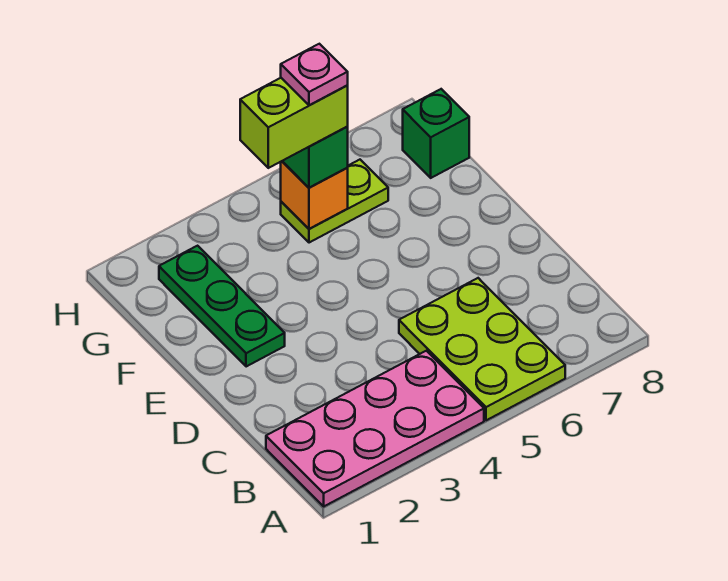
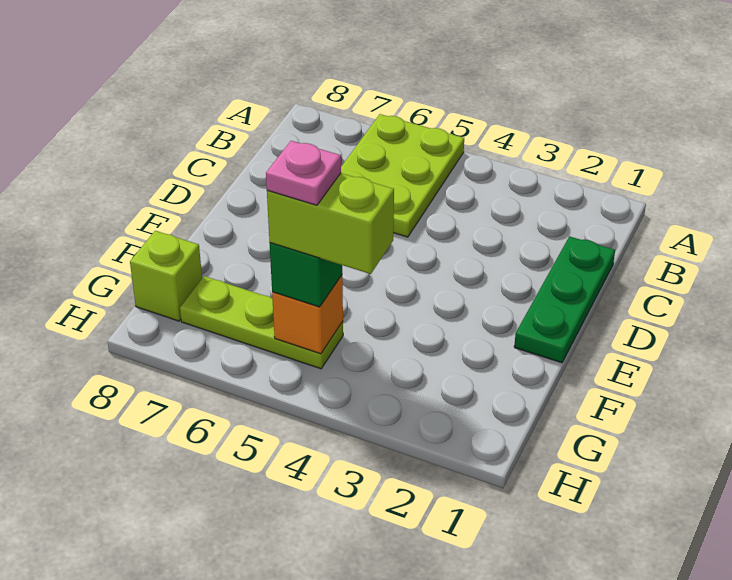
pink plate A1:B4 level 1 -> none
green plate E2:G2 level 1 -> green plate C1:E1 level 1
lime plate G5:G6 level 1 -> lime plate G5:G7 level 1
green brick G8 level 1 -> lime brick G8 level 1

